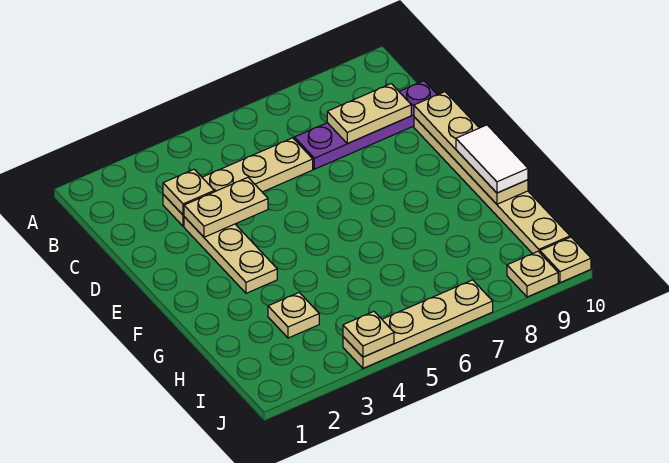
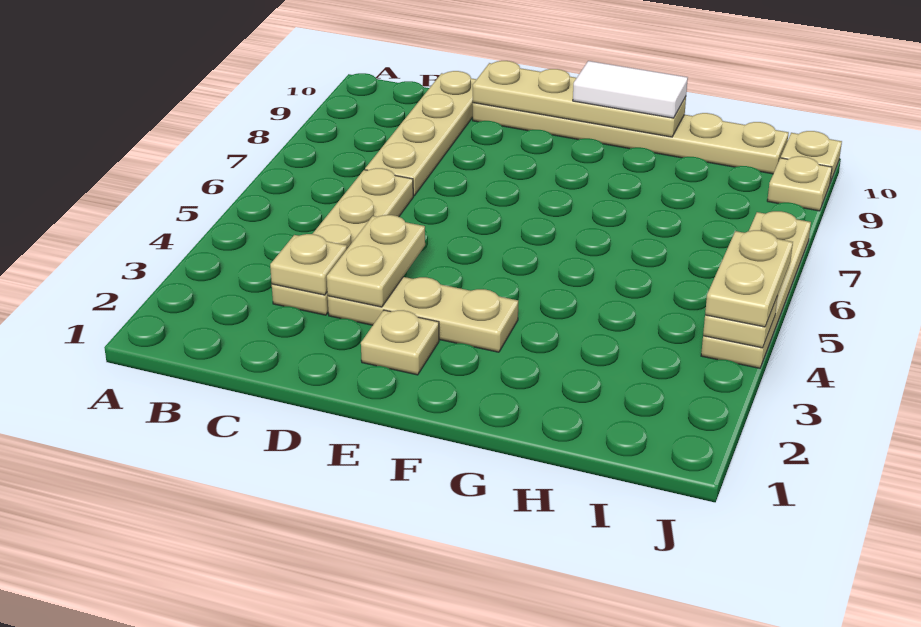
purple plate C7:C10 level 1 -> tan plate C7:C10 level 1
tan plate C8:C9 level 2 -> tan plate J4:J5 level 3
tan plate H3 level 1 -> tan plate E2 level 1

